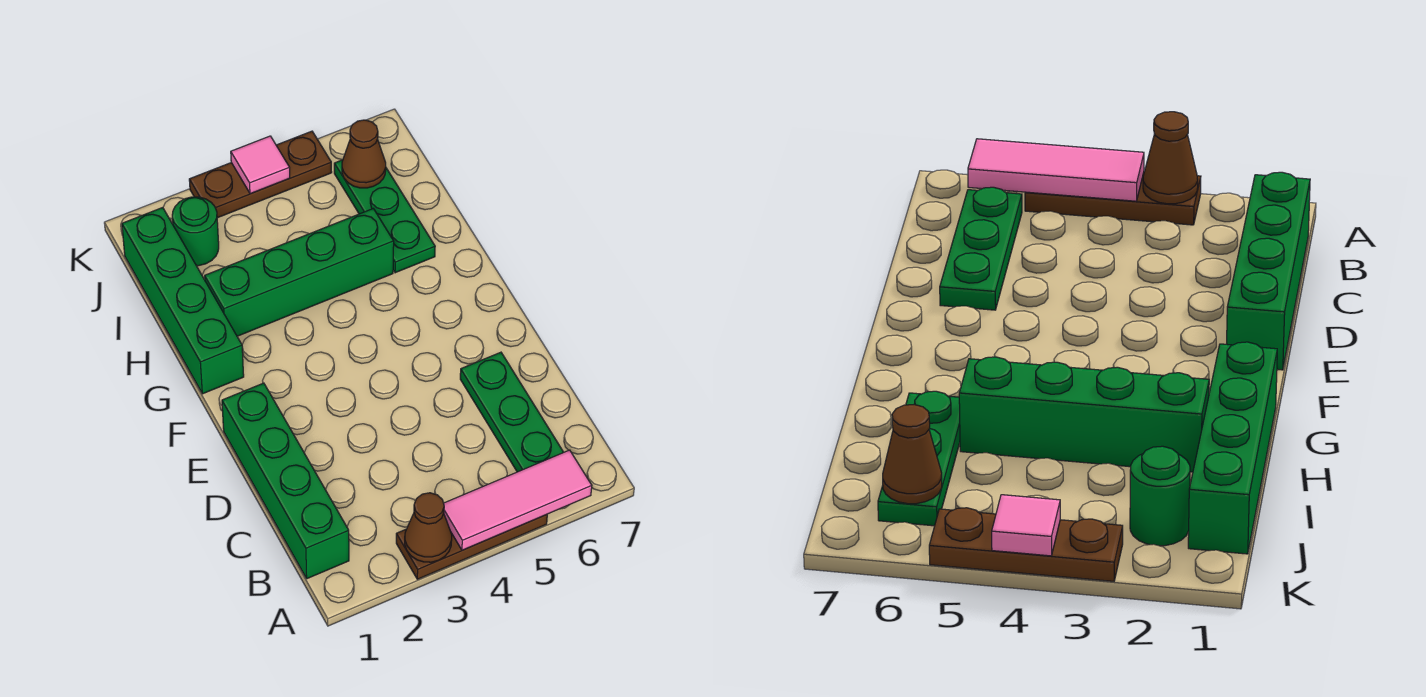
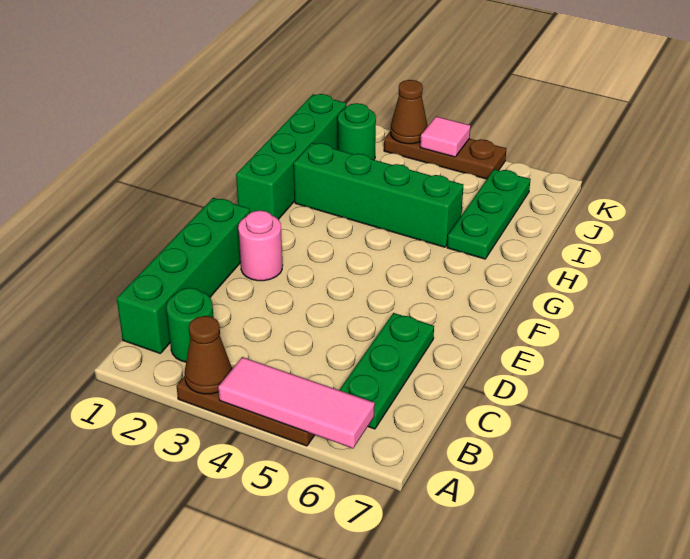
none -> green round brick B2 level 1
none -> pink round brick E2 level 1
brown cone J6 level 2 -> brown cone K3 level 2

